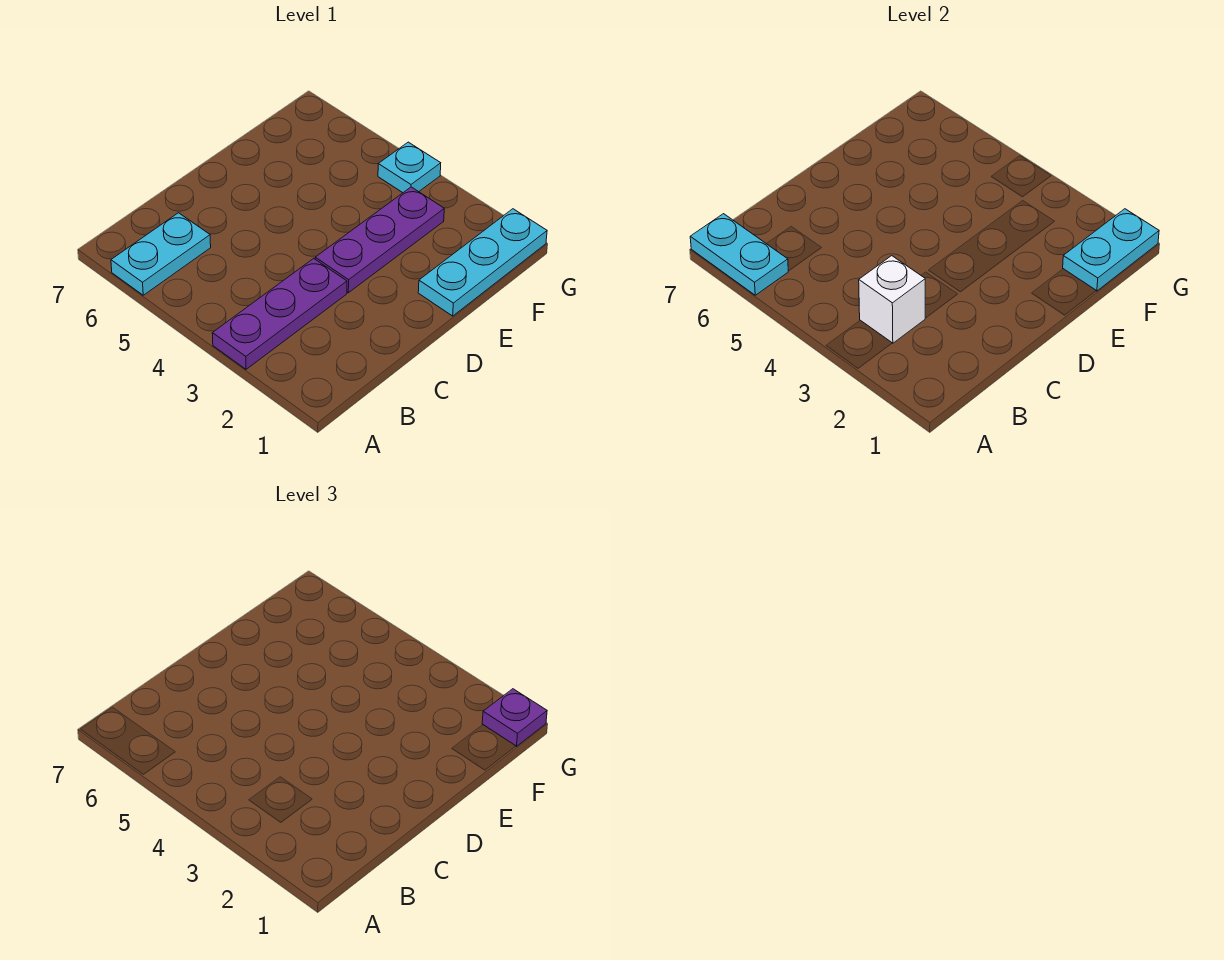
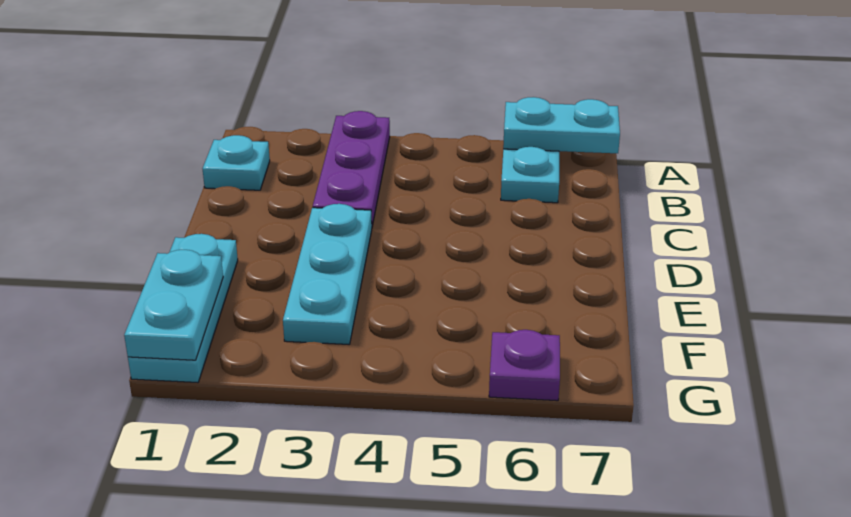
white brick B3 level 2 -> none
purple plate D3:F3 level 1 -> cyan plate D3:F3 level 1
purple plate G1 level 3 -> purple plate G6 level 1
cyan plate G4 level 1 -> cyan plate B1 level 1

